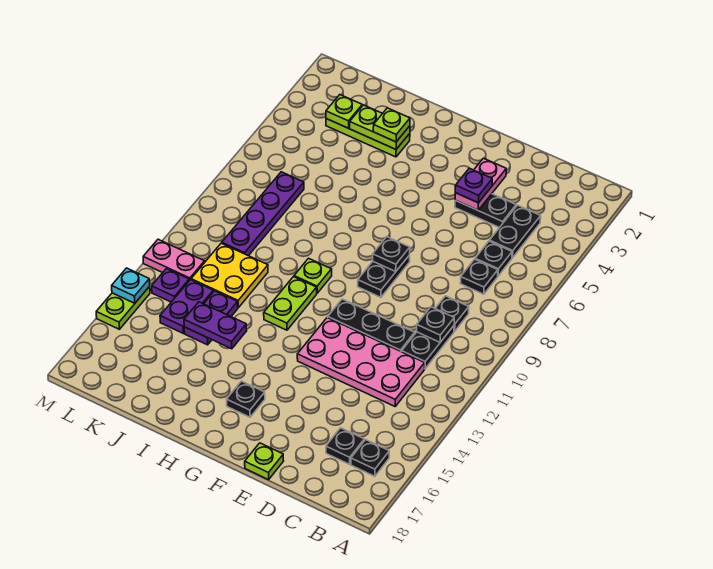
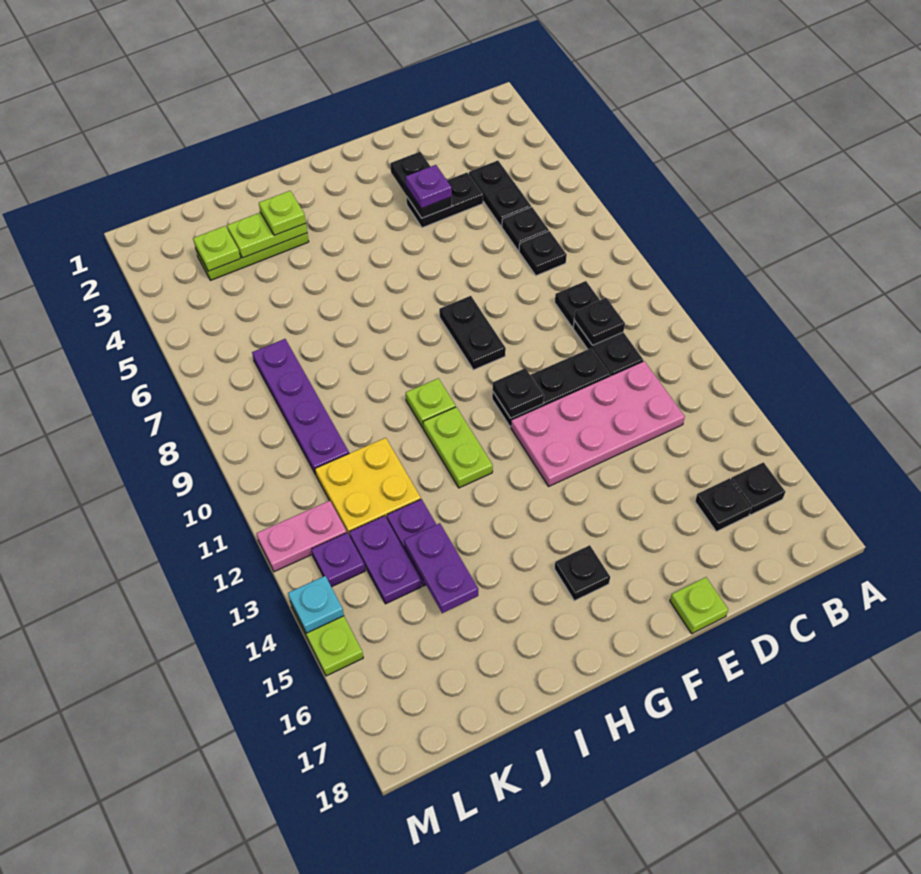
pink plate E3:E4 level 2 -> black plate E3:E4 level 2
black plate F8 level 2 -> black plate F11 level 2
purple plate I14:J14 level 2 -> purple plate J14:J15 level 2

